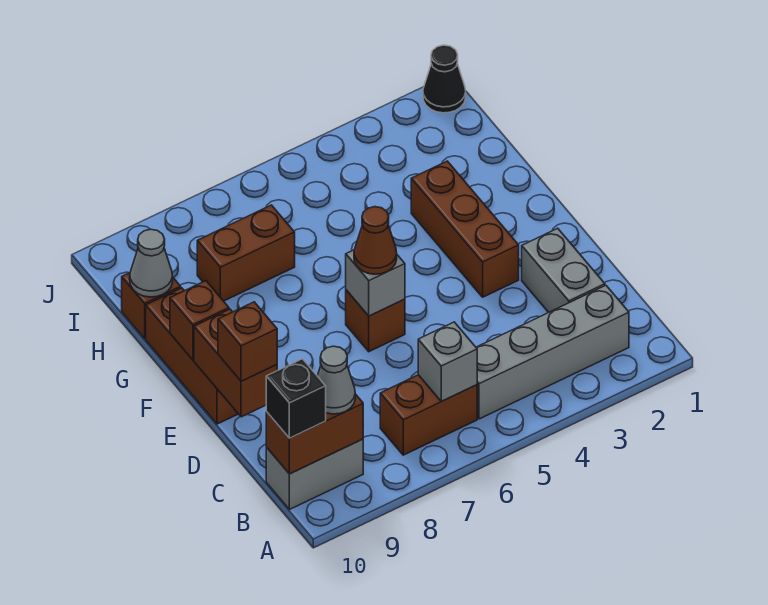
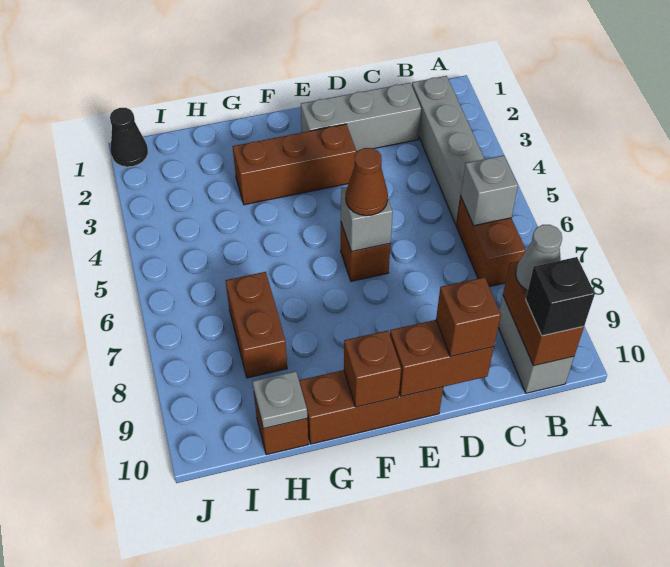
grey brick C2:D2 level 1 -> grey brick C2:E2 level 1
grey cone H10 level 2 -> grey plate H10 level 2

